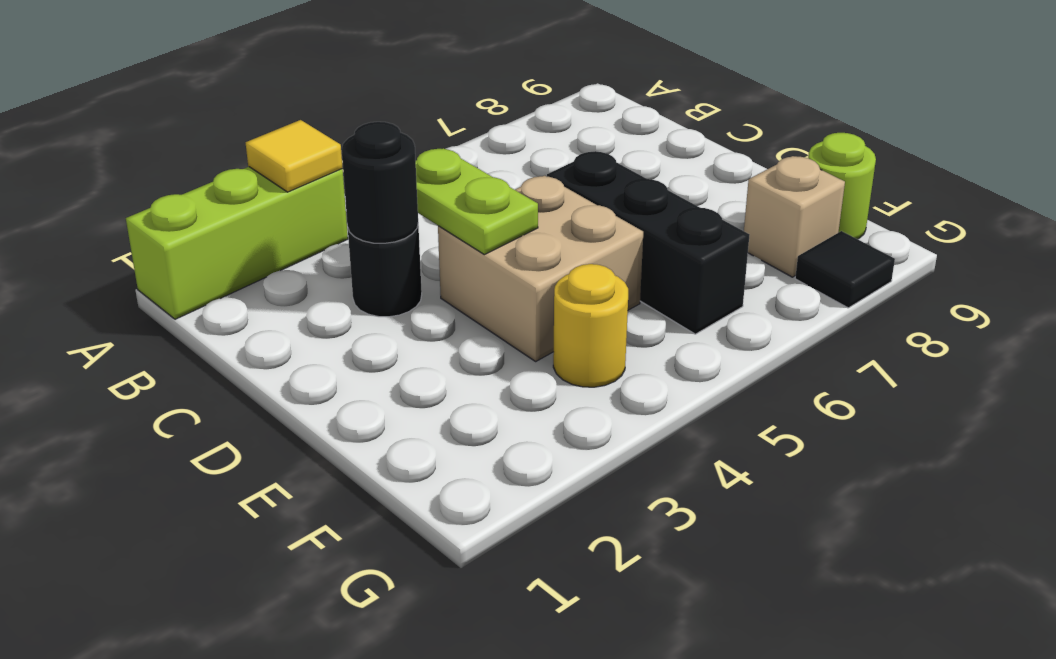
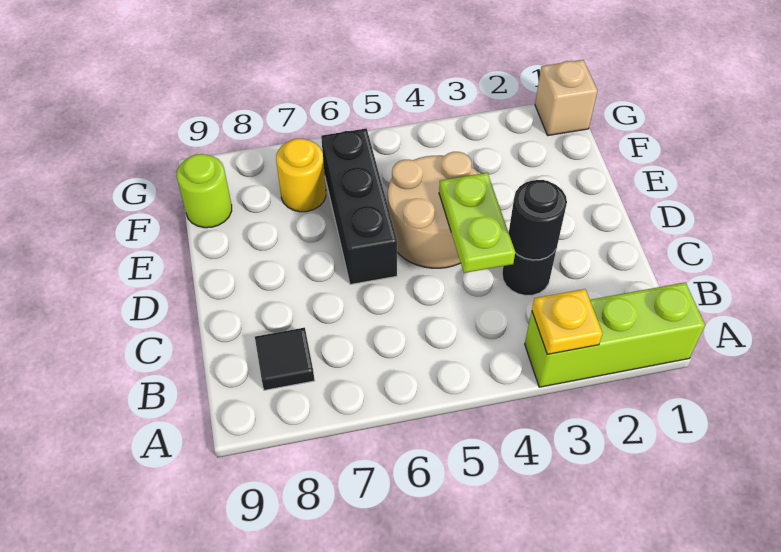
yellow tile A3 level 2 -> yellow plate A3 level 2
tan brick D4:E5 level 1 -> tan round brick D4:E5 level 1
yellow round brick F4 level 1 -> yellow round brick F7 level 1
tan brick F8 level 1 -> tan brick G1 level 1
black tile G8 level 1 -> black tile B8 level 1

